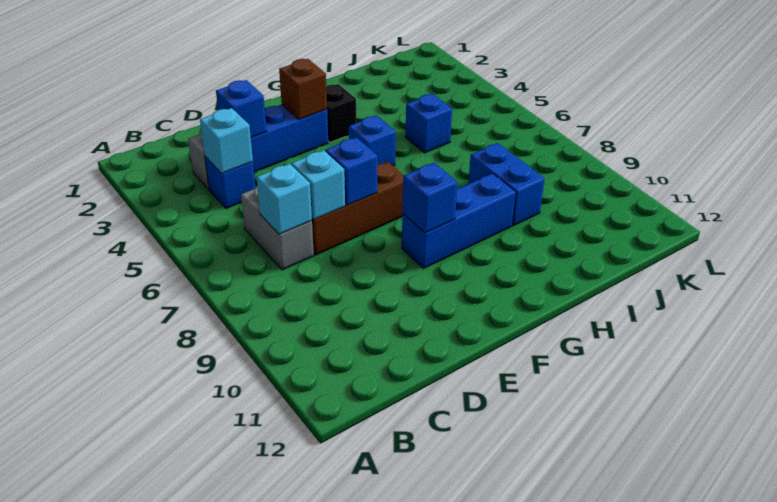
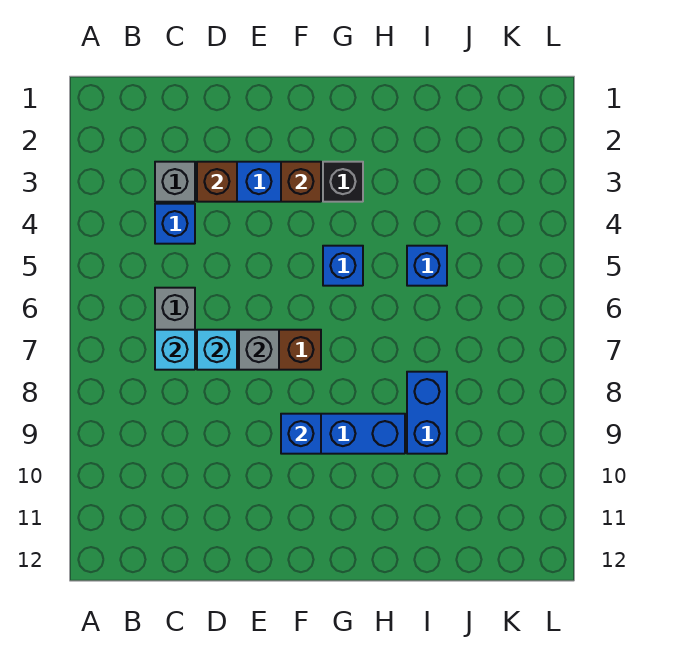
cyan brick C4 level 2 -> none
blue brick D3 level 2 -> brown brick D3 level 2
blue brick E7 level 2 -> grey brick E7 level 2

